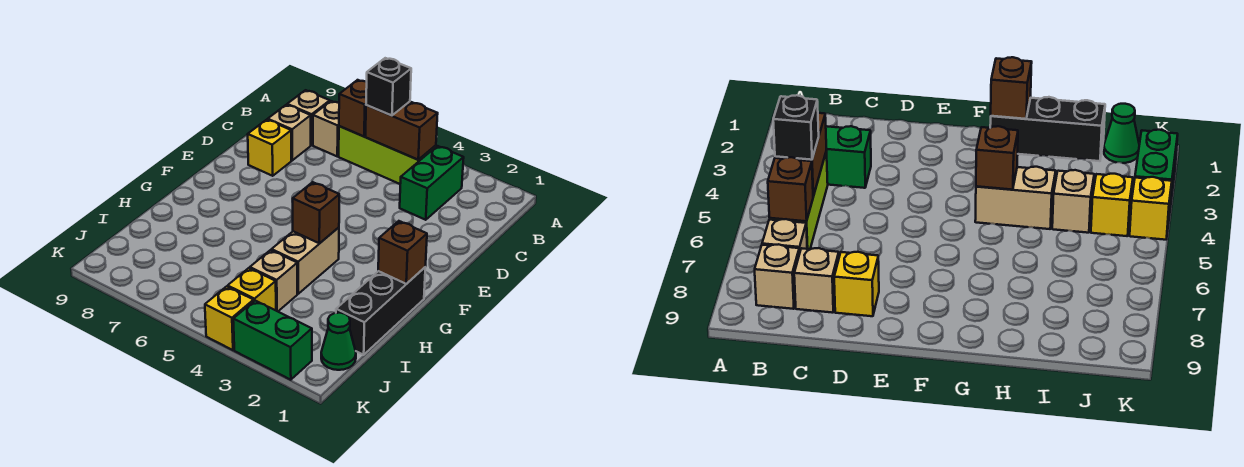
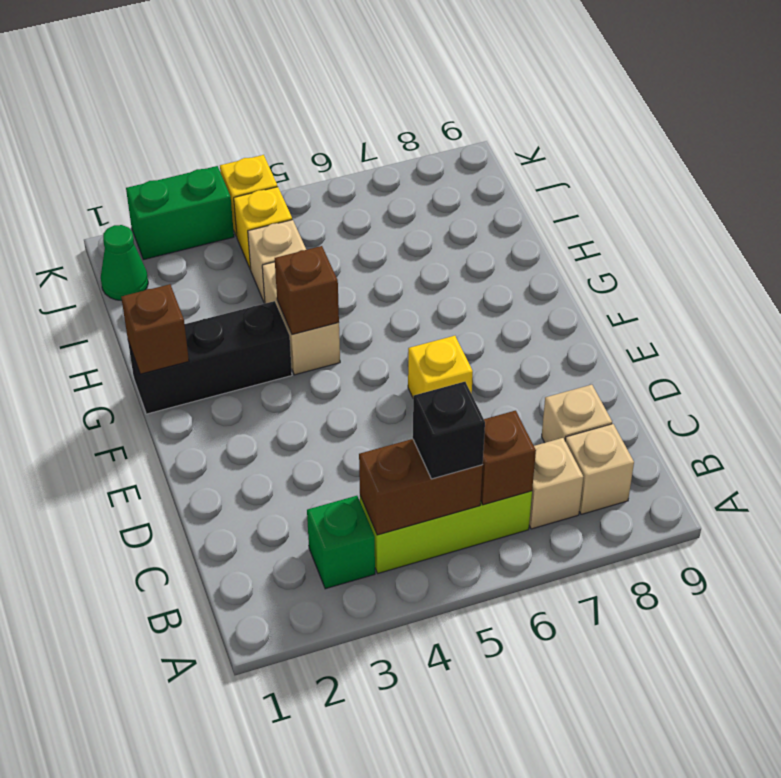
green brick B3:C3 level 1 -> green brick B3 level 1
yellow brick D8 level 1 -> yellow brick E6 level 1
black brick G1:I1 level 1 -> black brick G1:G3 level 1

